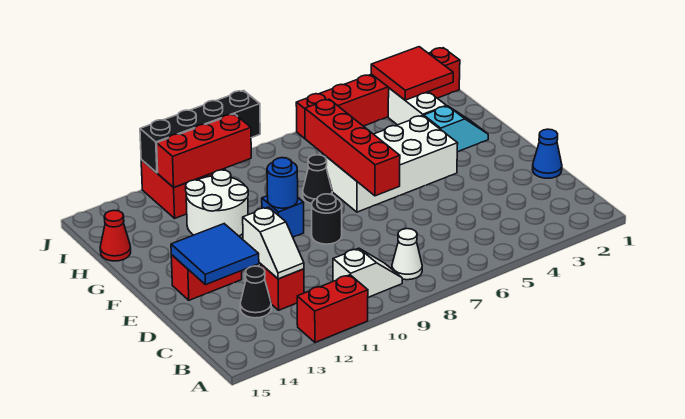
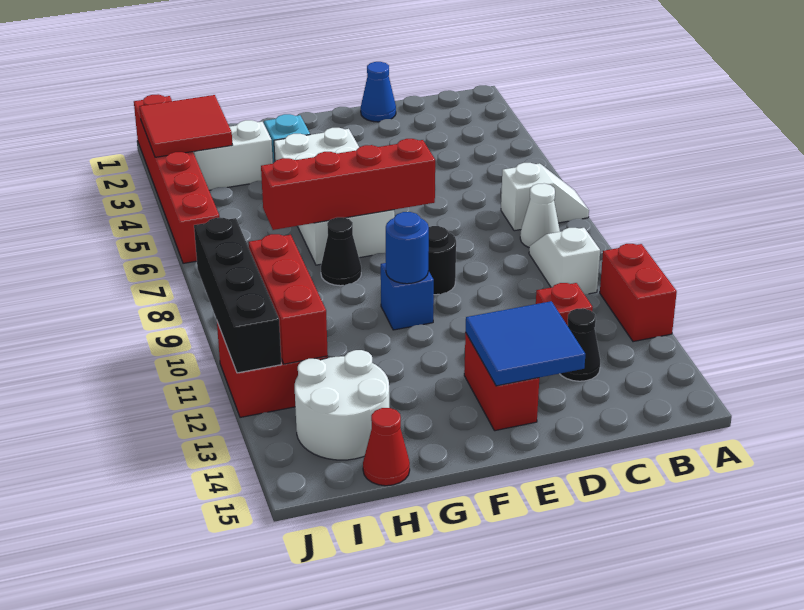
white slope C12:D12 level 2 top D -> white slope A7:B7 level 1 top B
white round brick G11:H12 level 1 -> white round brick H13:I14 level 1

